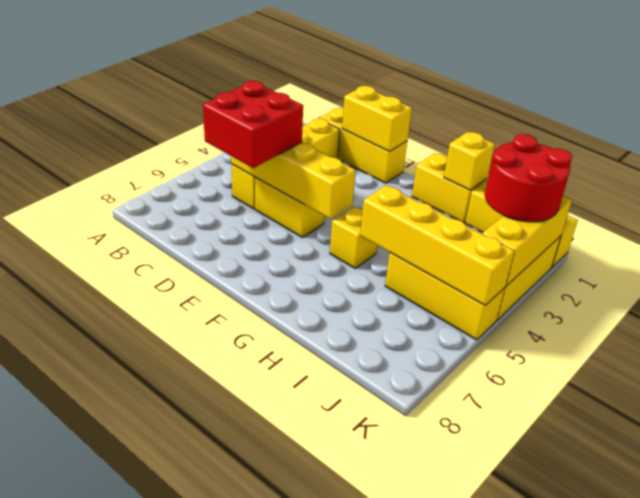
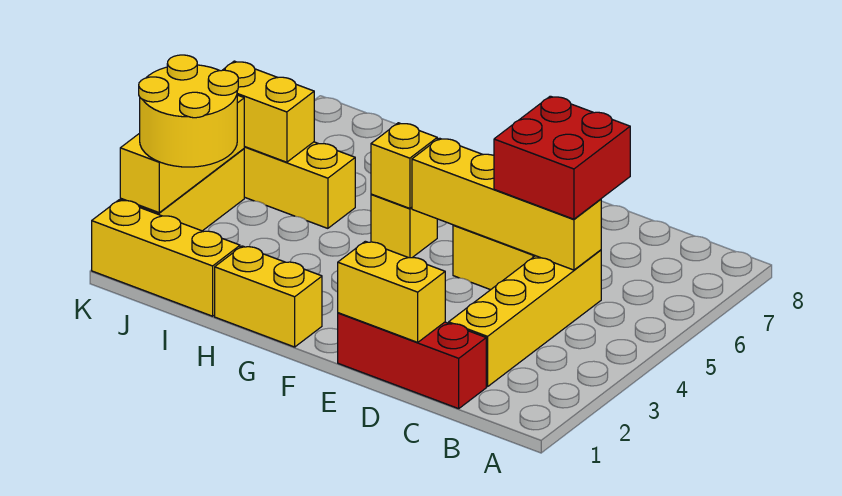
yellow brick C1:E1 level 1 -> red brick C1:E1 level 1
yellow brick H1 level 2 -> yellow brick G5 level 2
yellow brick H5:K5 level 2 -> yellow brick J5:K5 level 2
red round brick J2:K3 level 3 -> yellow round brick J2:K3 level 3

